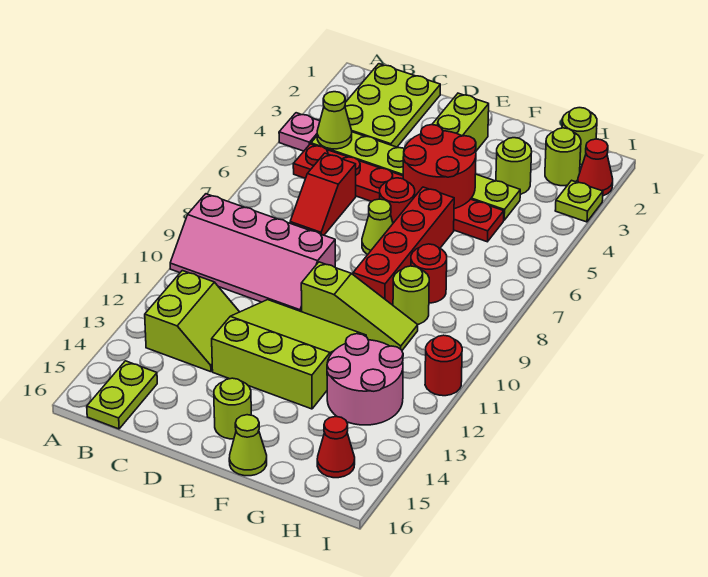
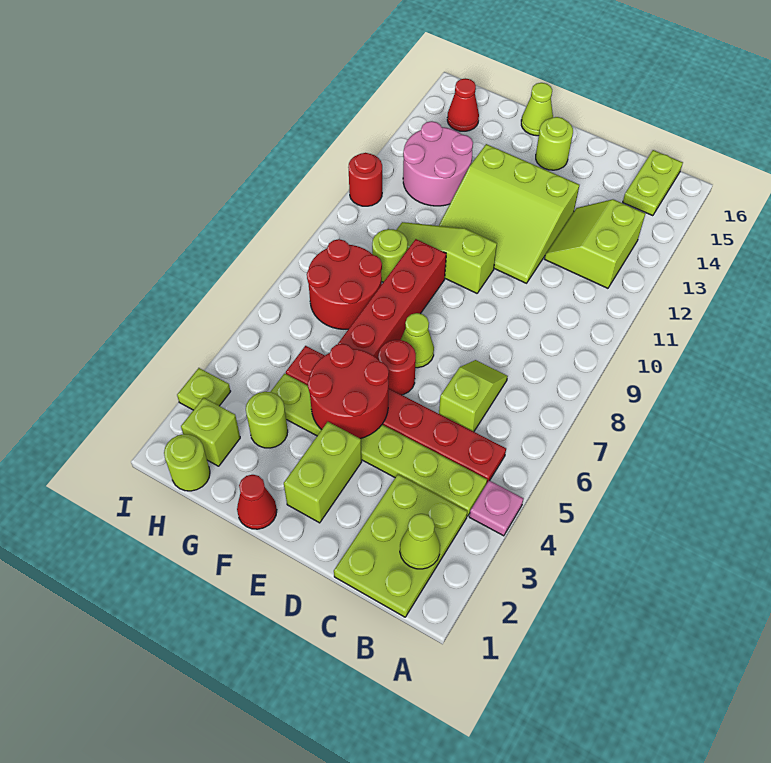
pink slope A9:D10 level 1 top 9 -> none
lime cone B4 level 2 -> lime cone B2 level 2
red slope C6:C7 level 1 top 6 -> lime slope C6:C7 level 1 top 6
red round brick G8 level 1 -> red round brick G7:H8 level 1
lime round brick H2 level 1 -> lime brick H2 level 1
red cone I2 level 1 -> red cone F1 level 1

